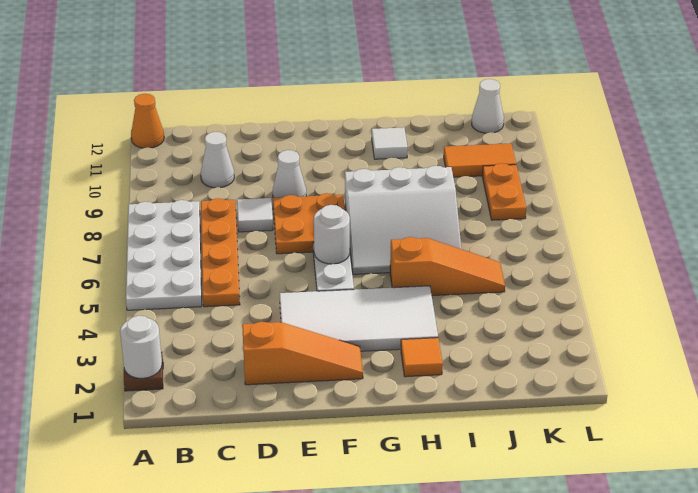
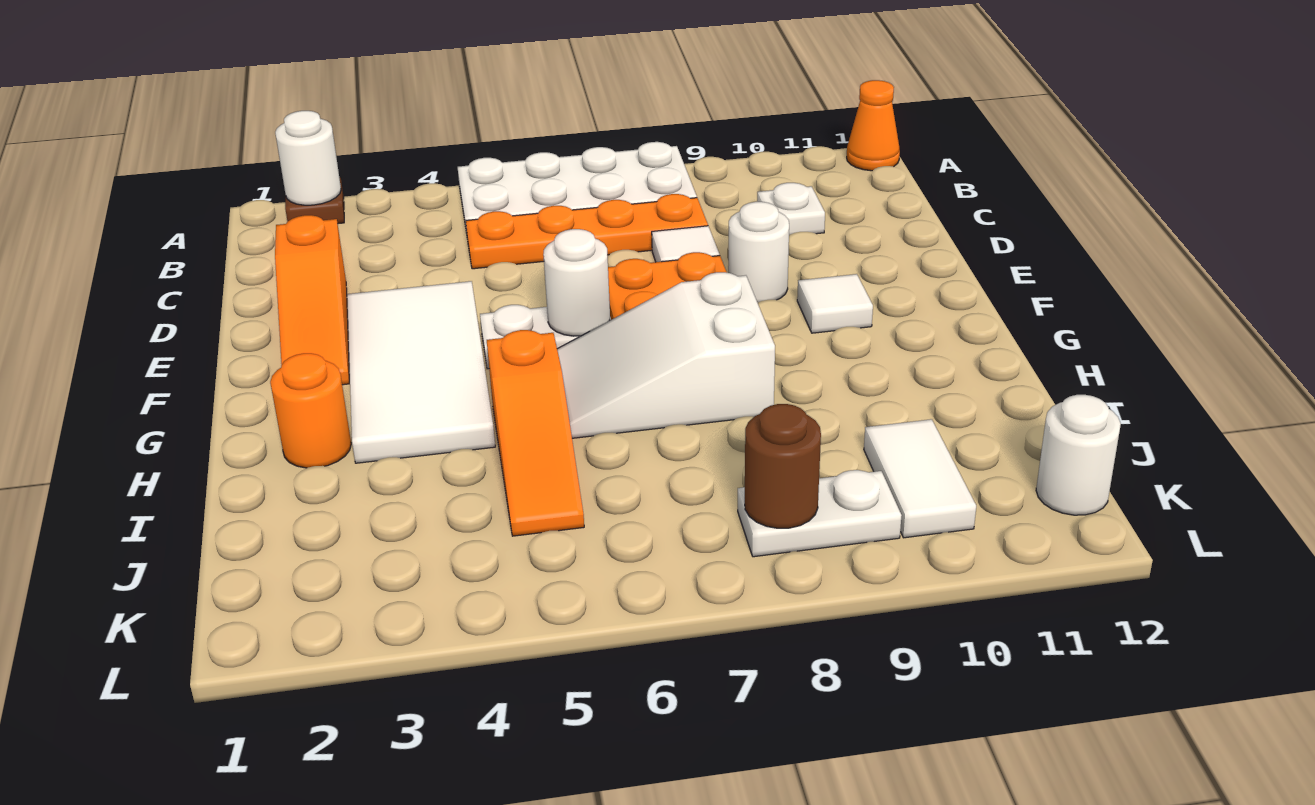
white cone C10 level 1 -> white plate C10 level 1
white cone E9 level 1 -> white round brick E9 level 1
white slope G6:I8 level 1 top 8 -> white slope G6:H8 level 1 top 8
orange tile H2 level 1 -> orange round brick H2 level 1
white tile H11 level 1 -> white tile F10 level 1
orange tile J10:K10 level 1 -> white tile J10:K10 level 1
orange plate K8:K9 level 1 -> white plate K8:K9 level 1
none -> brown round brick K8 level 2
white cone K12 level 1 -> white round brick K12 level 1

